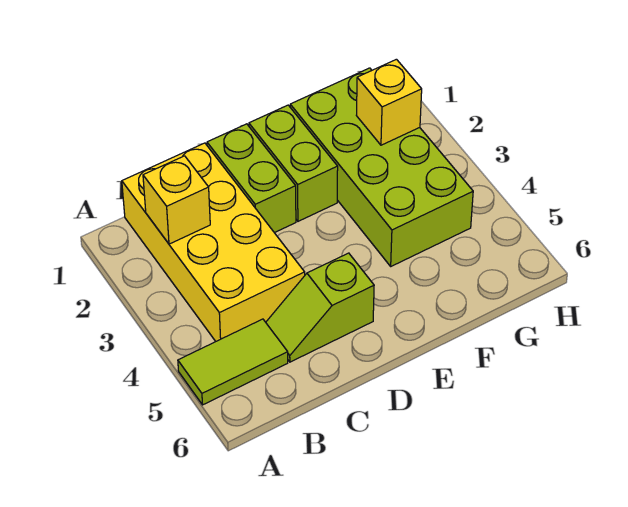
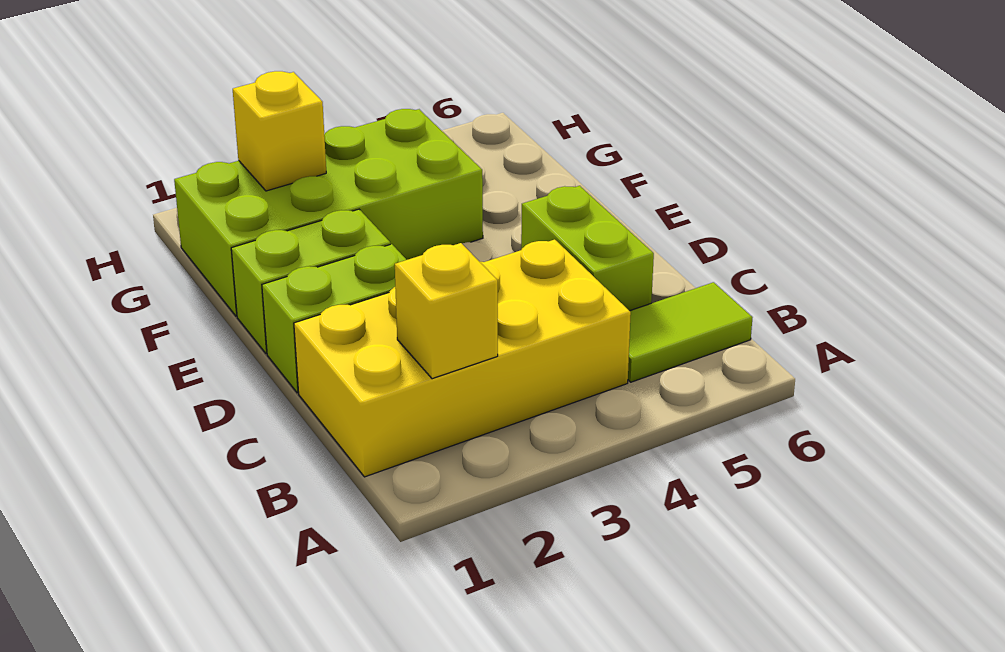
lime tile A5:B5 level 1 -> lime tile B5:B6 level 1
lime slope C5:D5 level 1 top D -> lime brick C5:D5 level 1

